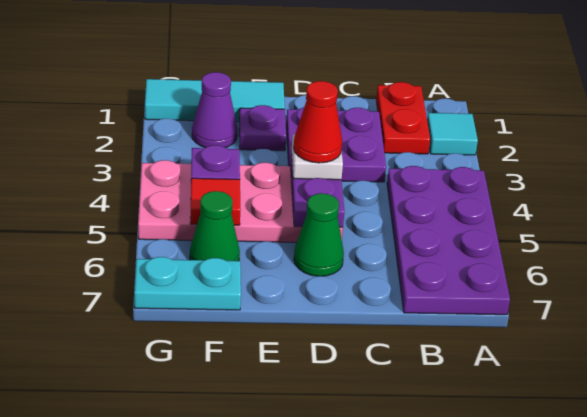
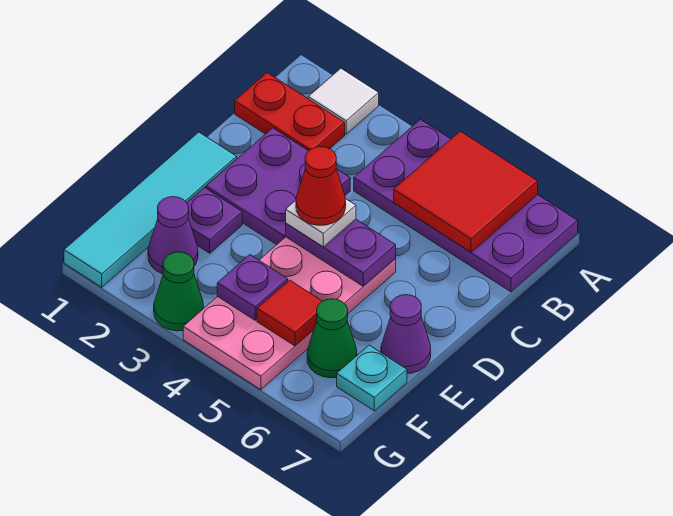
cyan tile A2 level 1 -> white tile A2 level 1
none -> red tile A5:B6 level 2
green cone D6 level 1 -> green cone G3 level 1
cyan tile E1:G1 level 1 -> cyan tile D1:G1 level 1
none -> purple cone E7 level 1
cyan plate F7:G7 level 1 -> cyan plate F7 level 1

